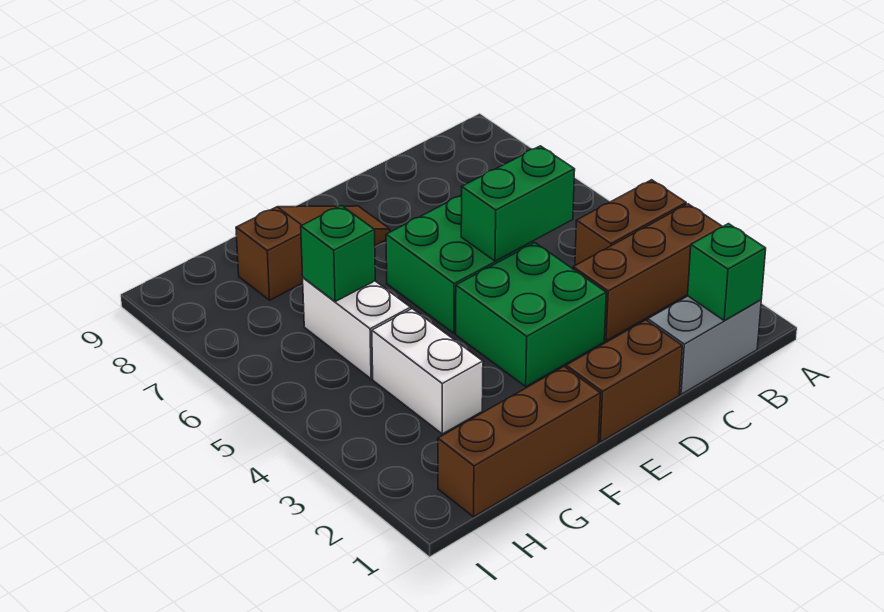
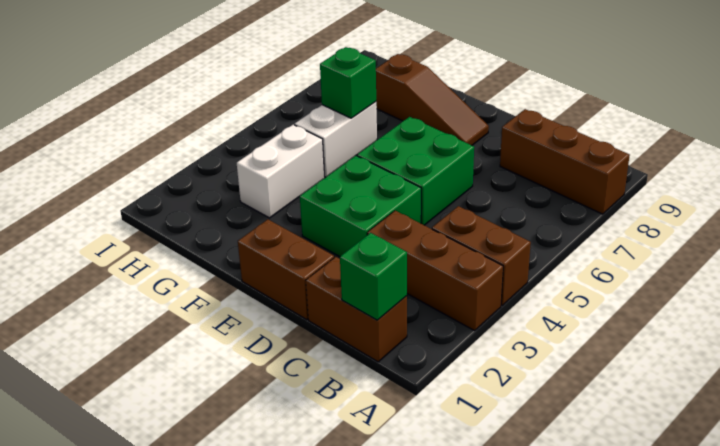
grey brick B1:C1 level 1 -> brown brick B1:C1 level 1
green brick C5:D5 level 2 -> none
brown brick F1:H1 level 1 -> brown brick A8:C8 level 1

